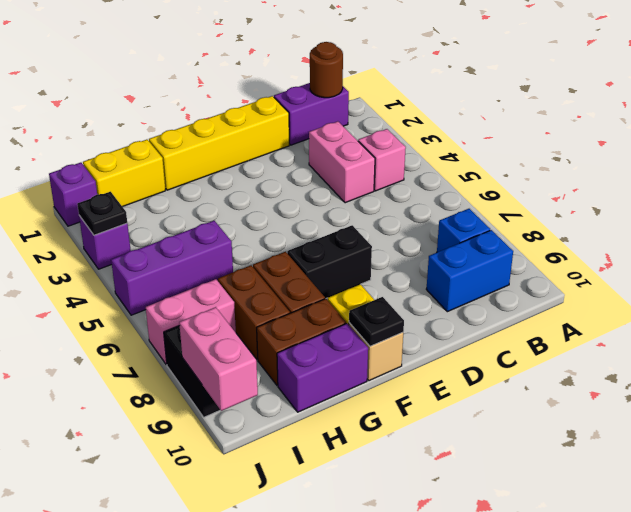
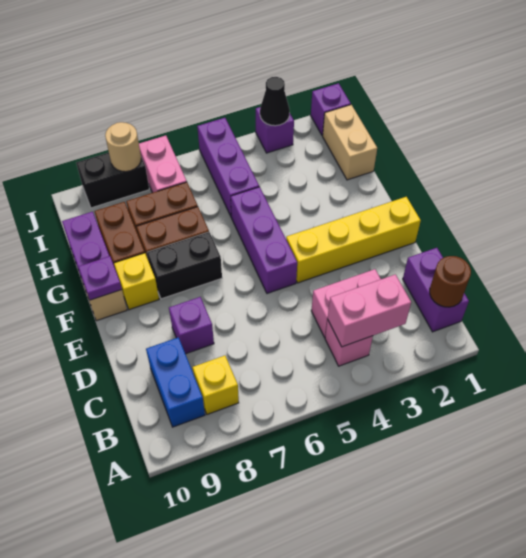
blue brick B8 level 1 -> yellow brick B8 level 1
yellow brick D1:G1 level 1 -> yellow brick E1:E4 level 1
none -> purple brick D8 level 1
none -> purple brick E5:G5 level 1
black brick E7:F7 level 1 -> black brick F7:F8 level 1
black plate F10 level 2 -> purple plate F10 level 2
yellow brick H1:I1 level 1 -> tan brick H1:I1 level 1
black plate J3 level 2 -> black cone J3 level 2
none -> tan round brick J8 level 2
pink brick J9:J10 level 2 -> pink brick B3:B4 level 2

